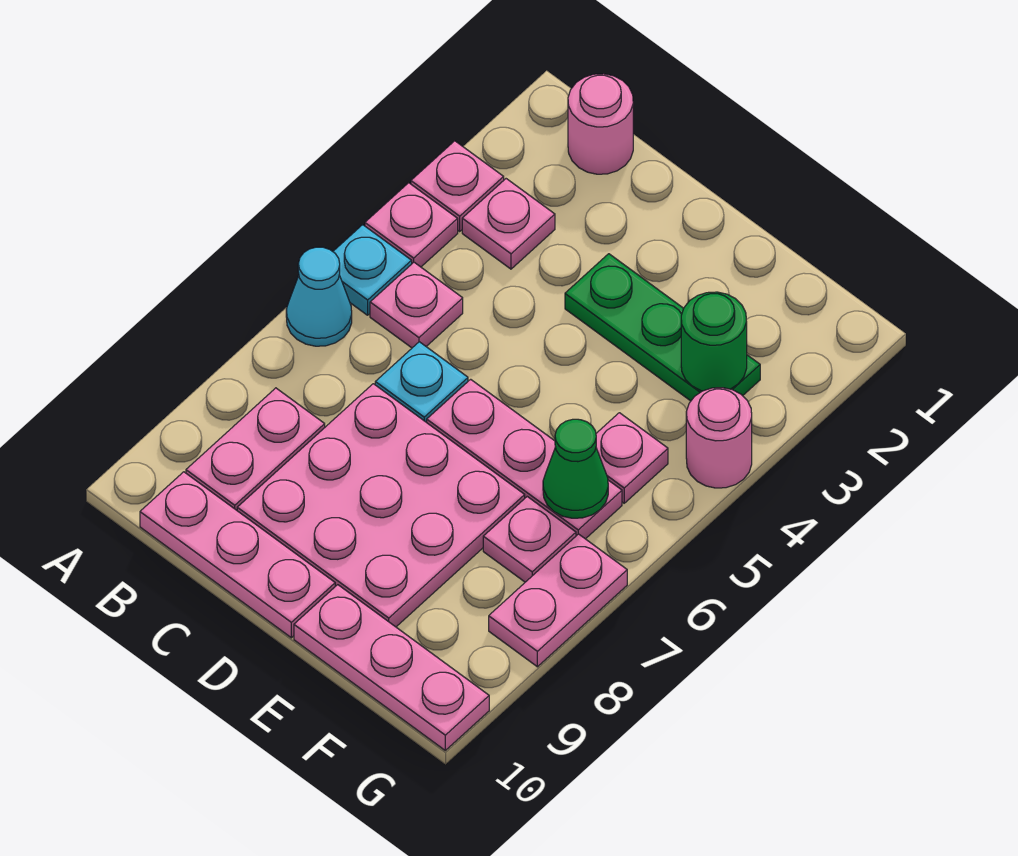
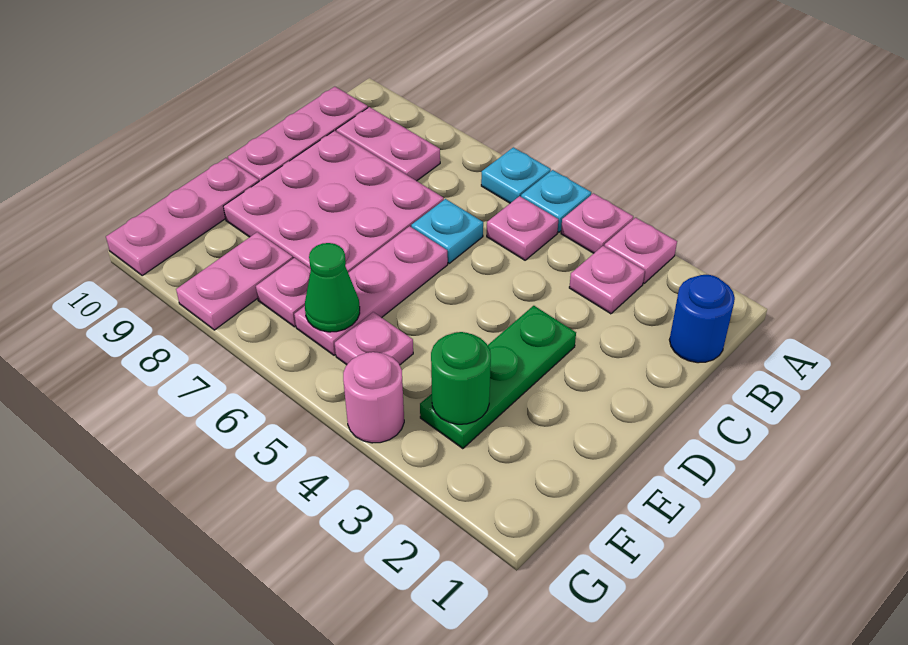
cyan cone A6 level 1 -> cyan plate A6 level 1
pink round brick B1 level 1 -> blue round brick B1 level 1
pink plate G7:G8 level 1 -> pink plate F8:G8 level 1

